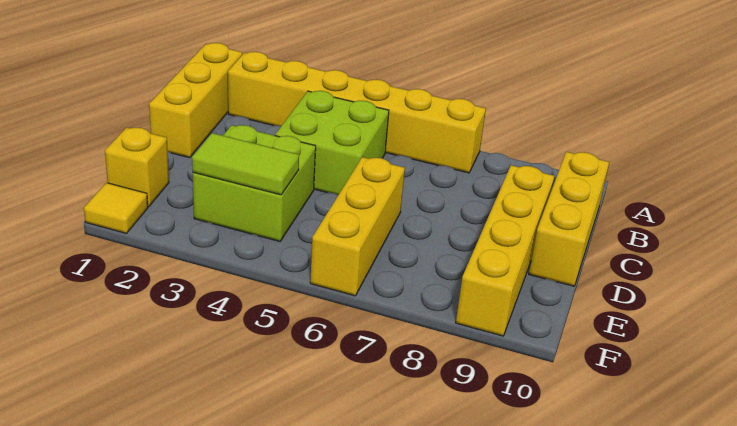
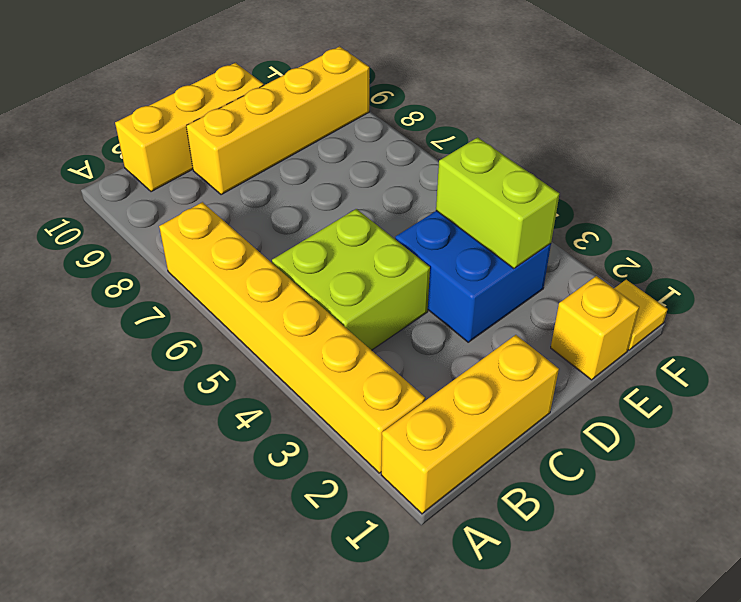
lime brick D3:E4 level 1 -> blue brick D3:E4 level 1
yellow brick D6:F6 level 1 -> none
lime tile E3:E4 level 2 -> lime brick E3:E4 level 2

